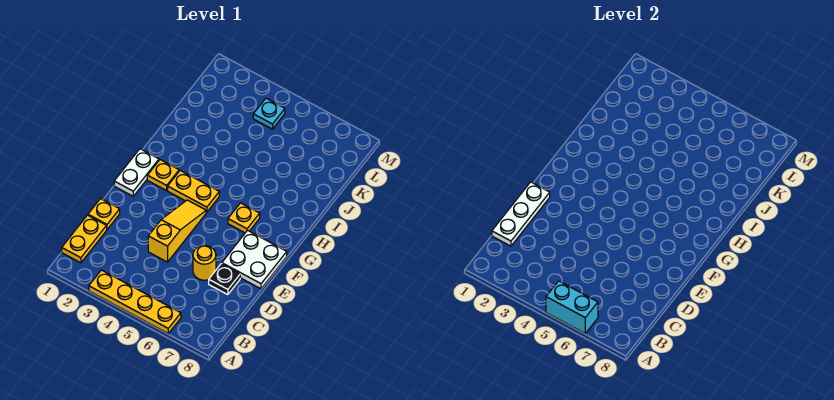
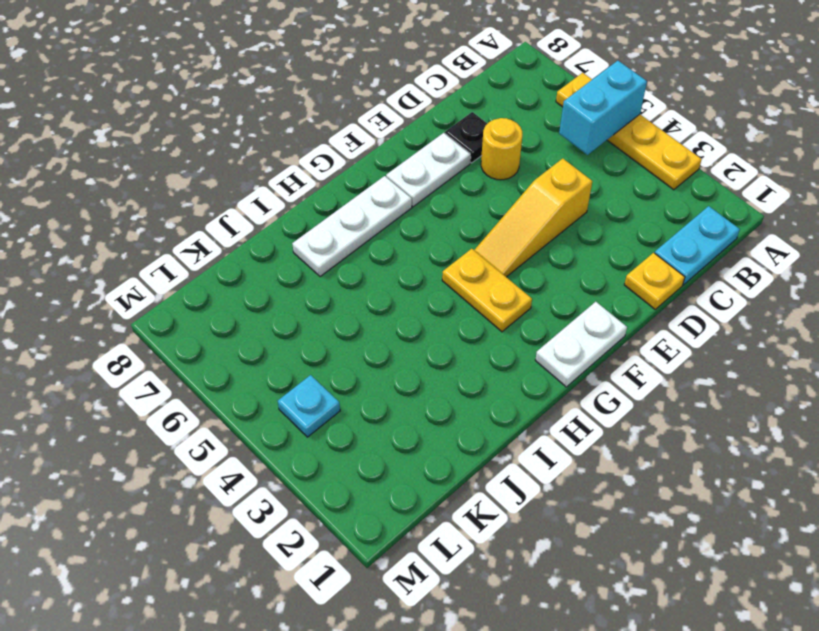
cyan brick A5:A6 level 2 -> cyan brick A5:B5 level 2
yellow plate B1:C1 level 1 -> cyan plate B1:C1 level 1
white plate C1:E1 level 2 -> white plate G7:I7 level 1
white plate E7:F8 level 1 -> white plate E7:F7 level 1
yellow plate G2 level 1 -> none
yellow plate G6 level 1 -> none

